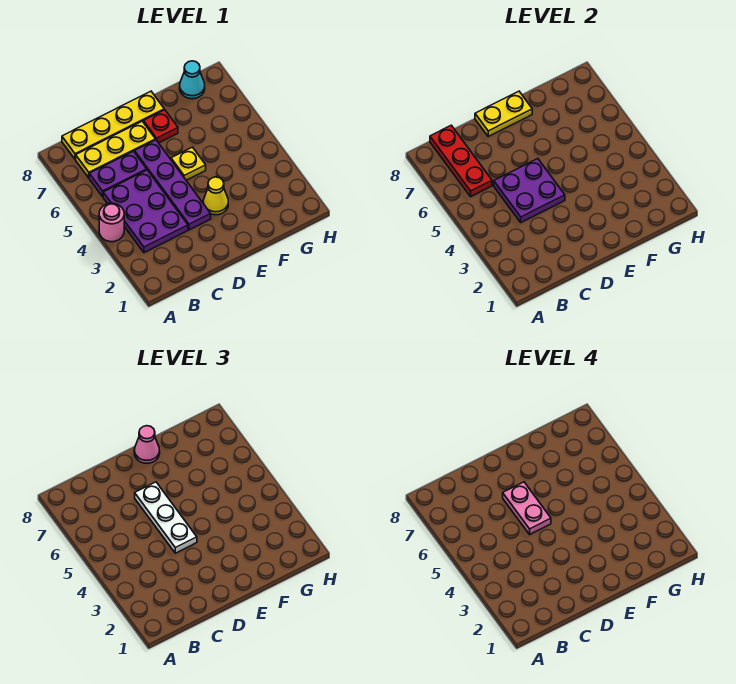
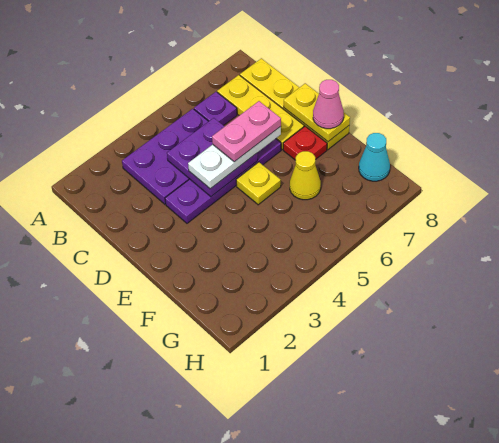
pink round brick A4 level 1 -> none
purple plate B6:C6 level 1 -> purple plate B6 level 1
red plate B6:B8 level 2 -> none
yellow cone E3 level 1 -> yellow cone F6 level 1

